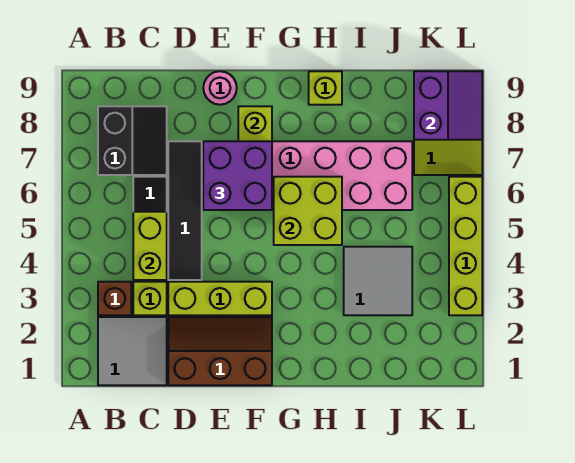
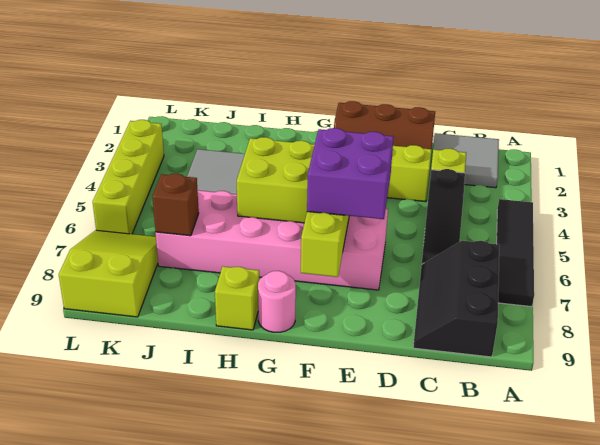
brown brick B3 level 1 -> brown brick J7 level 2
black slope B7:C8 level 1 top B -> black slope B7:C9 level 1 top B
lime brick C4:C5 level 2 -> none
black tile D4:D7 level 1 -> black tile A4:A7 level 1
pink round brick E9 level 1 -> pink round brick G9 level 1
purple slope K8:L9 level 2 top K -> none

